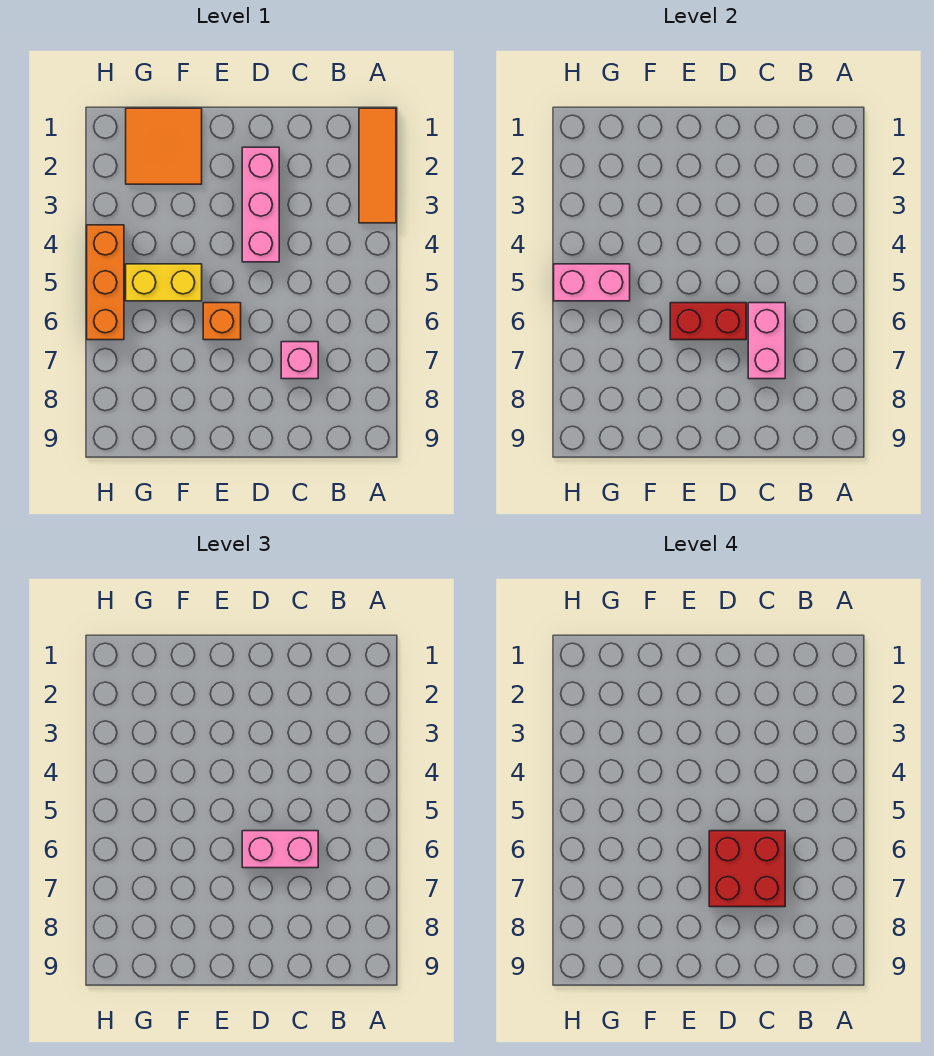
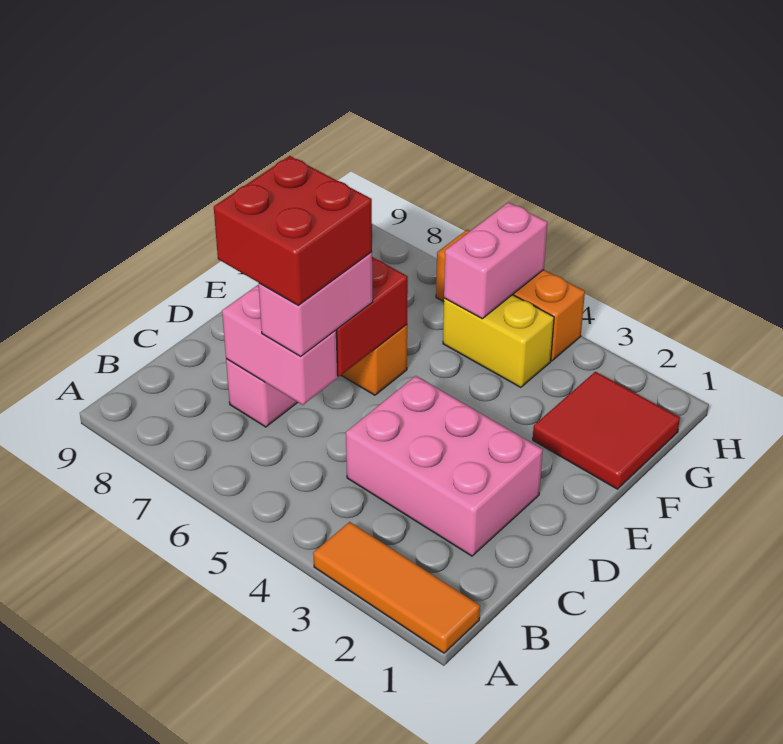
pink brick D2:D4 level 1 -> pink brick C2:D4 level 1
orange tile F1:G2 level 1 -> red tile F1:G2 level 1
yellow brick F5:G5 level 1 -> yellow brick G4:G5 level 1

